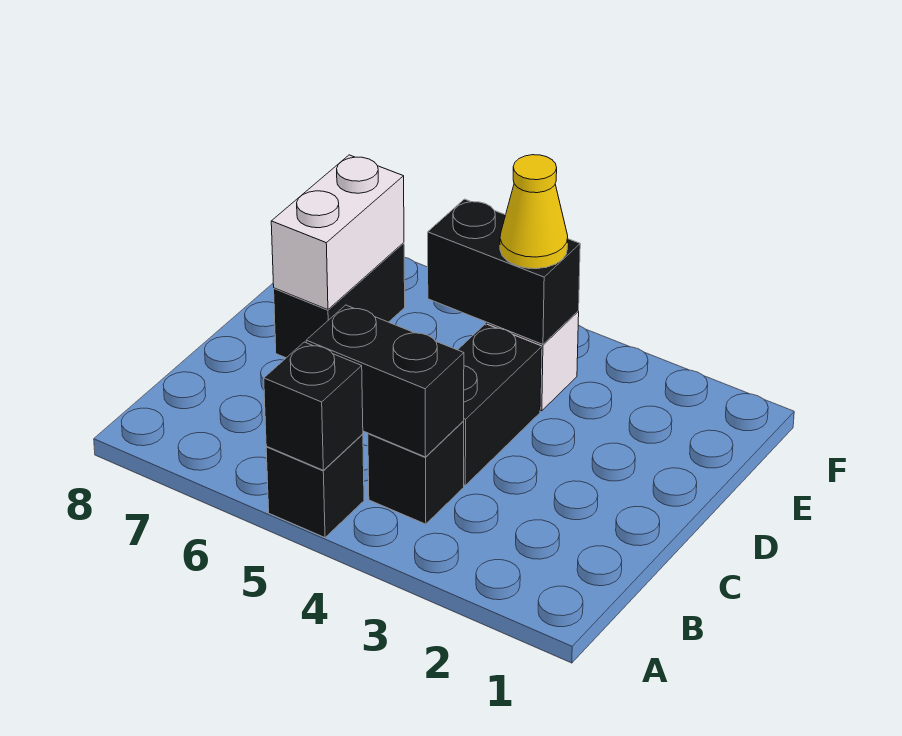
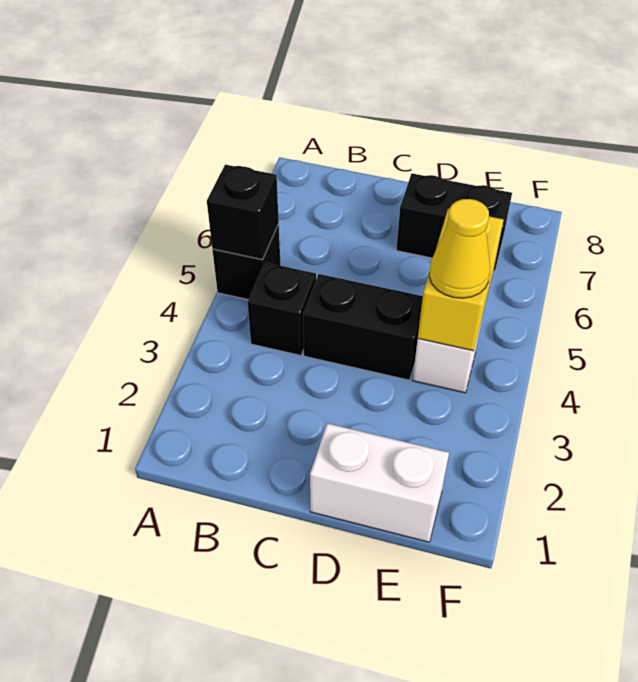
black brick B4:B5 level 2 -> none
white brick D7:E7 level 2 -> white brick D1:E1 level 1
black brick E4:E5 level 2 -> yellow brick E4:E5 level 2

